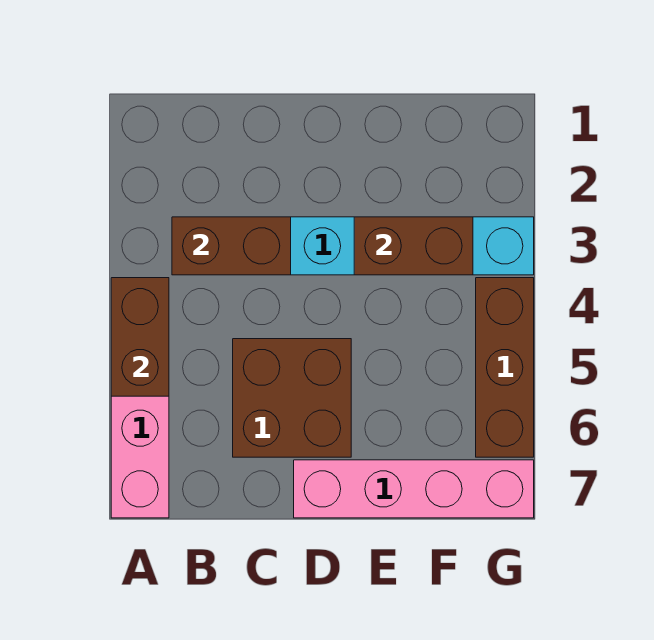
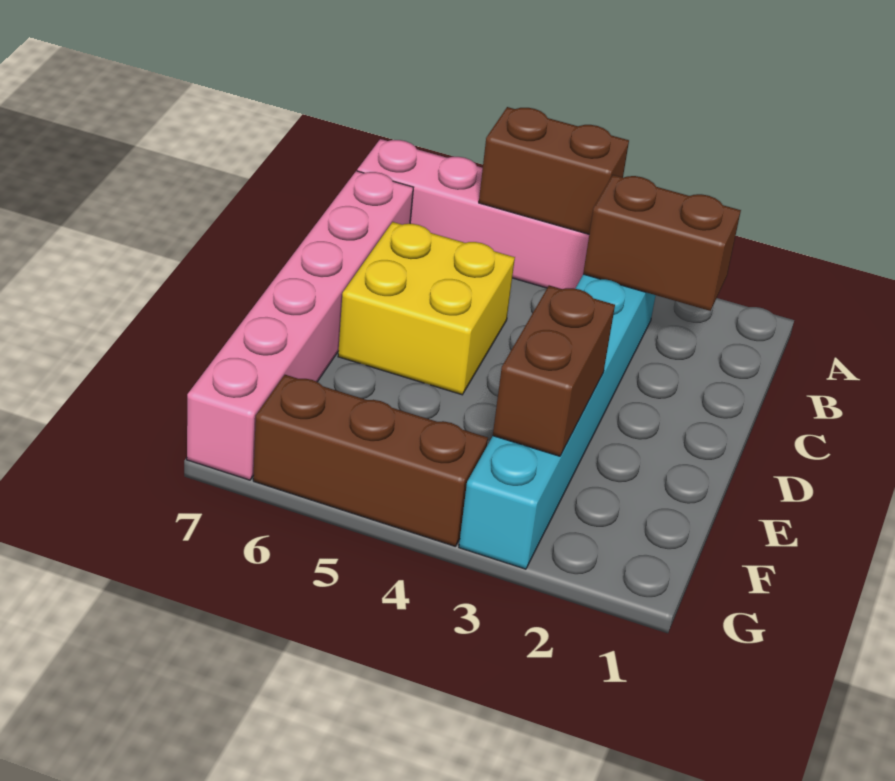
brown brick B3:C3 level 2 -> brown brick B2:B3 level 2
brown brick C5:D6 level 1 -> yellow brick C5:D6 level 1
pink brick D7:G7 level 1 -> pink brick B7:G7 level 1

